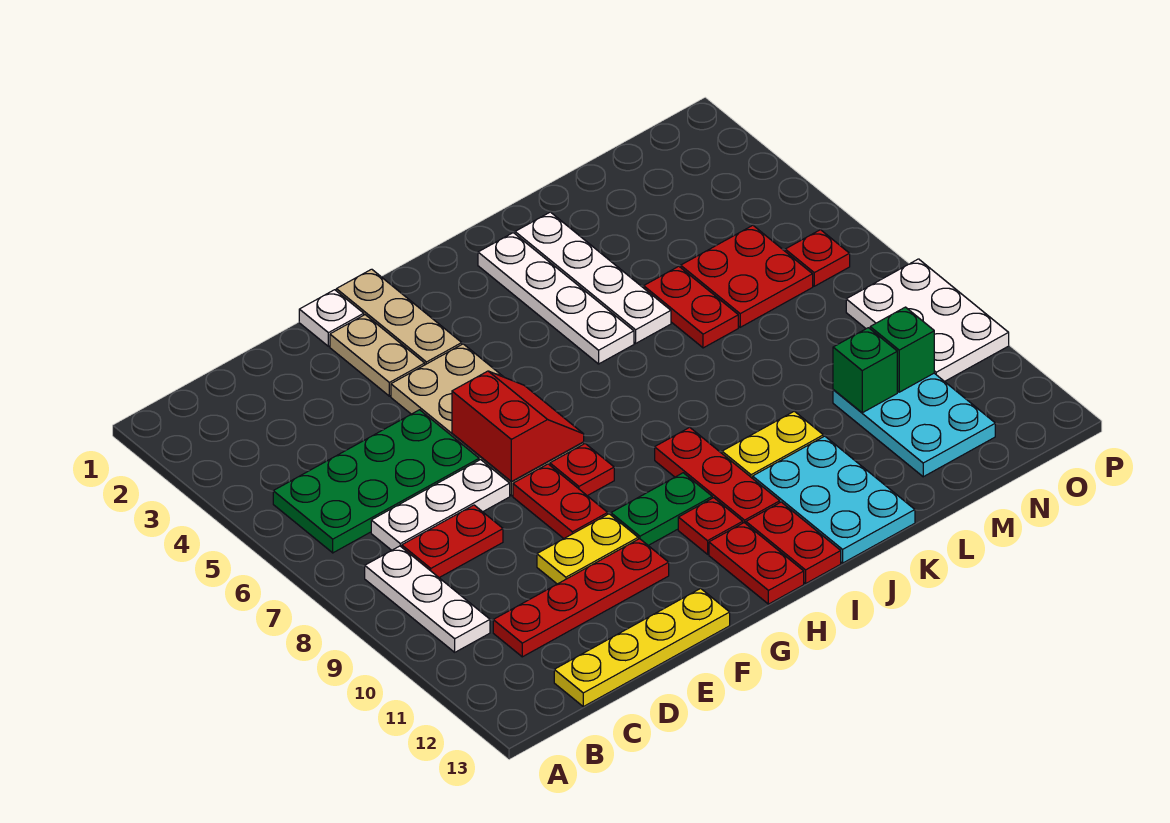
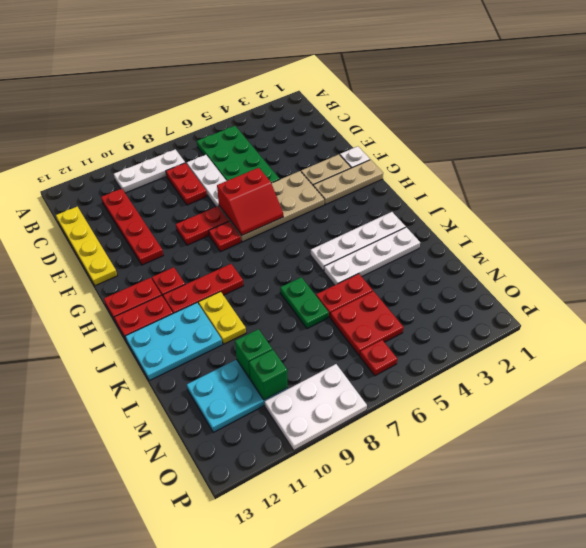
yellow plate E10:F10 level 1 -> none
green plate G10:H10 level 1 -> green plate K7:L7 level 1

